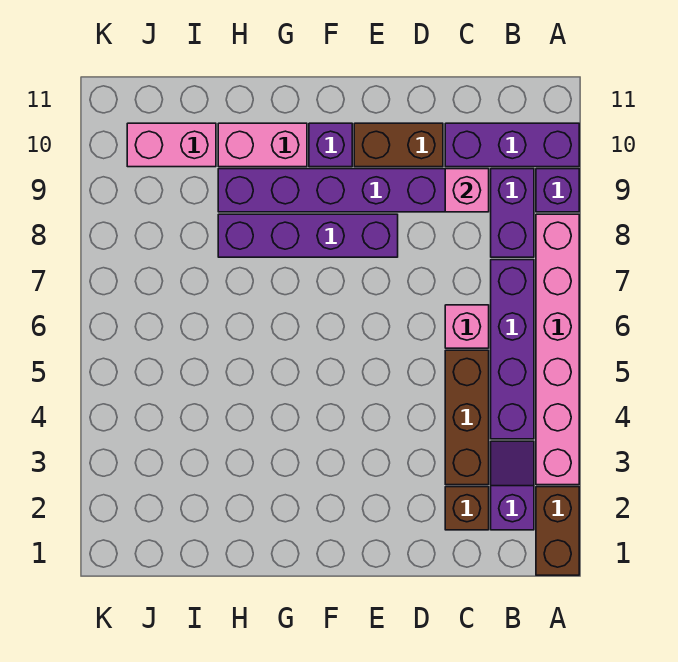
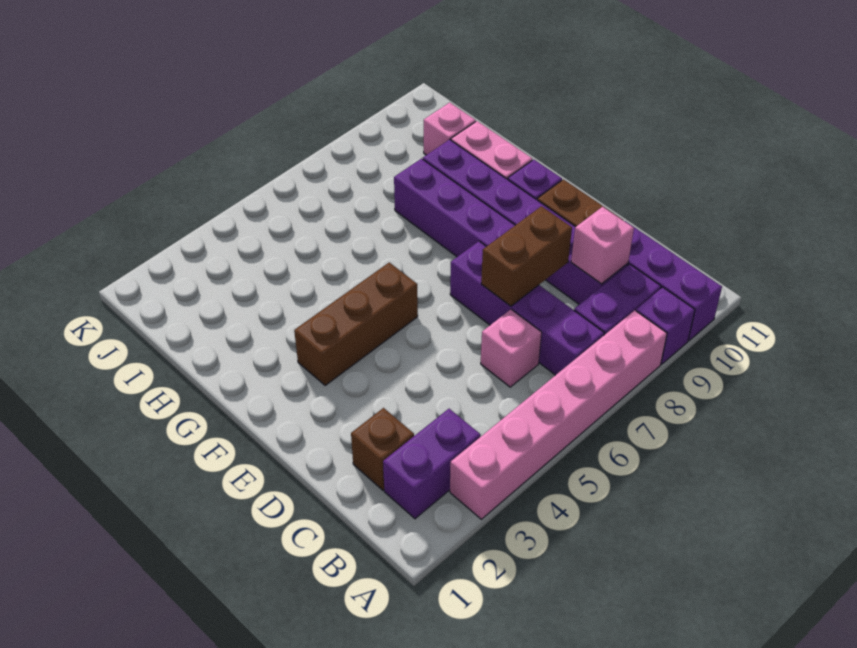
brown brick A1:A2 level 1 -> brown brick D7:D8 level 2
purple slope B2:B3 level 1 top 2 -> purple brick B2:B3 level 1
purple brick B4:B7 level 1 -> purple brick B7:E7 level 1
brown brick C3:C5 level 1 -> brown brick F3:F5 level 1
pink brick I10:J10 level 1 -> pink brick I10 level 1

